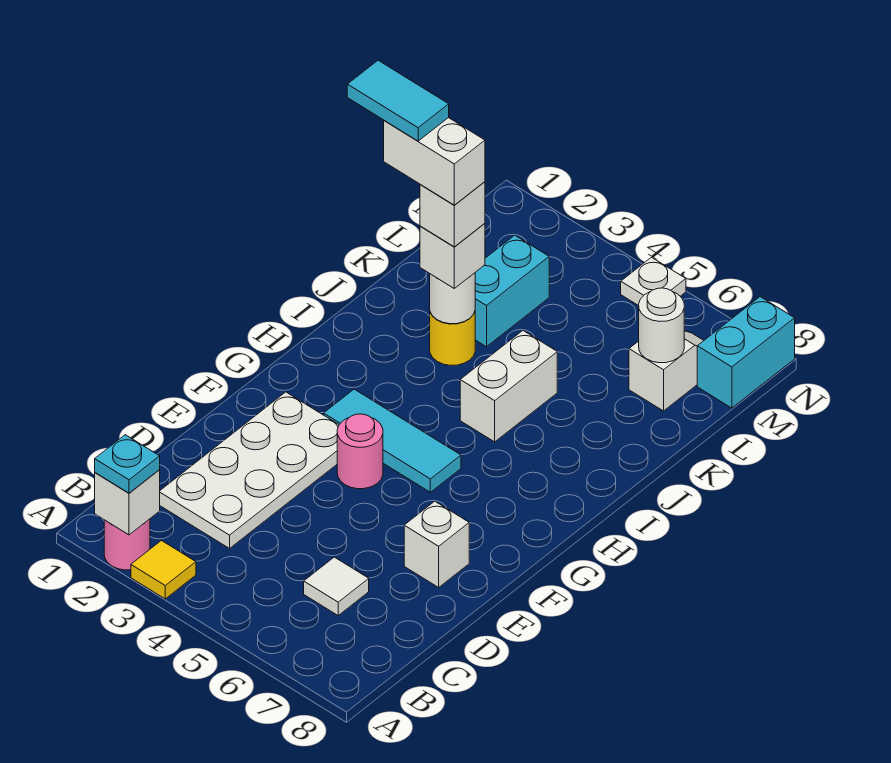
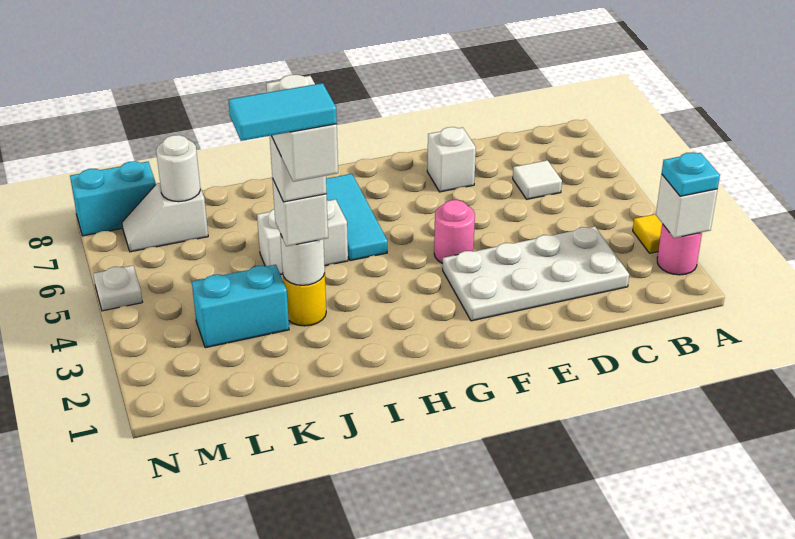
cyan tile G3:G5 level 1 -> cyan tile H5:H7 level 1
cyan tile J1:J2 level 6 -> cyan tile J2:K2 level 6

